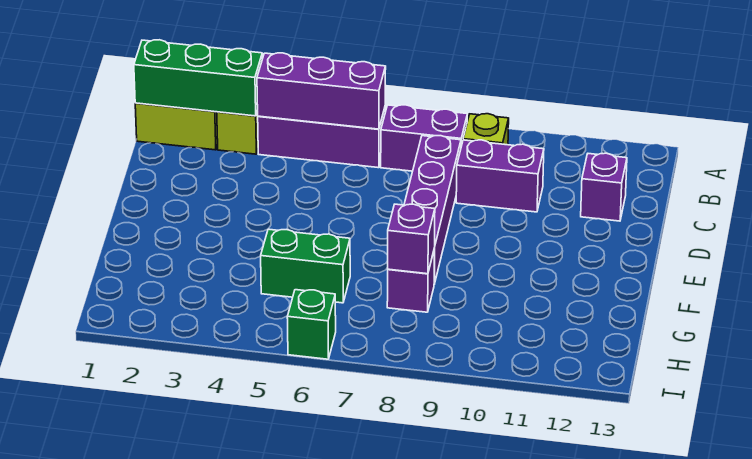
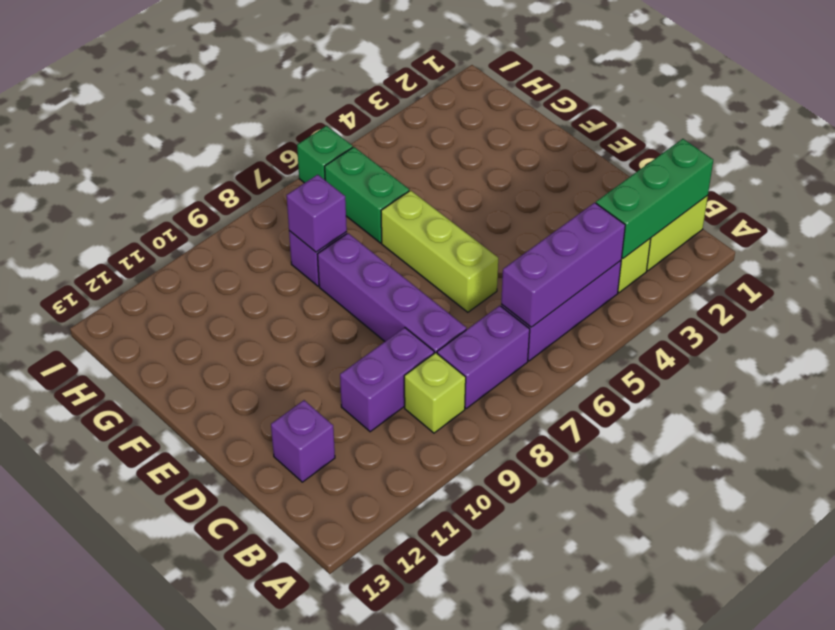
none -> lime brick D6:F6 level 1
green brick G5:G6 level 1 -> green brick G6:H6 level 1

